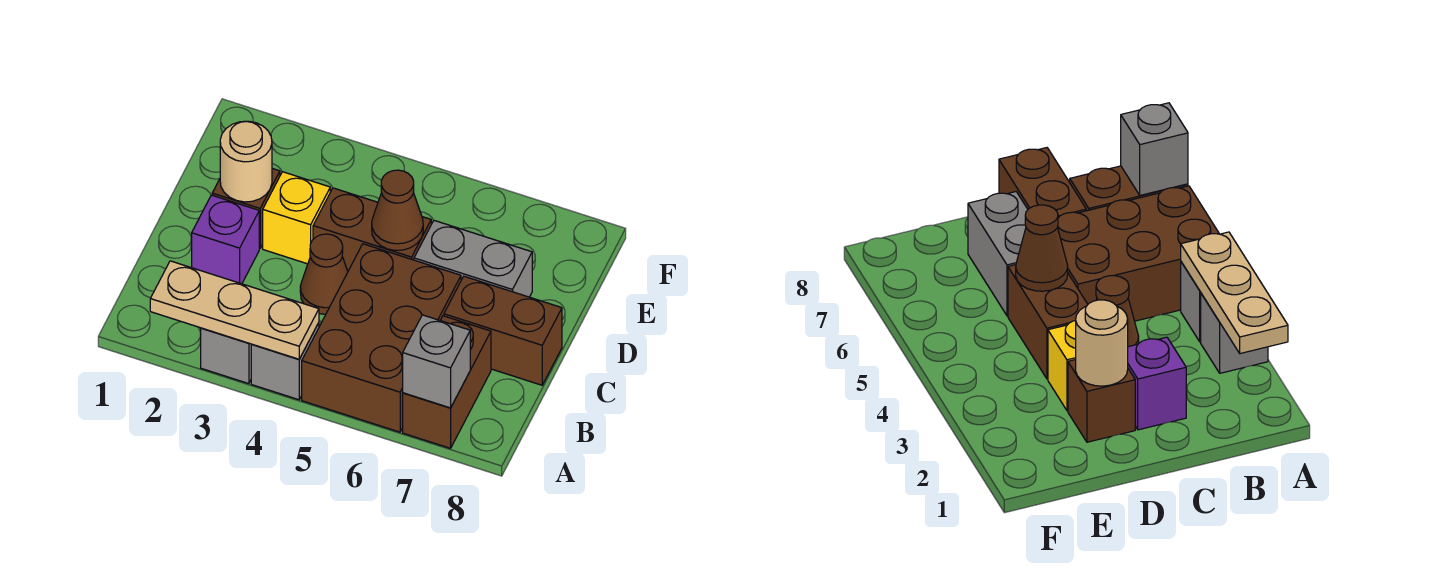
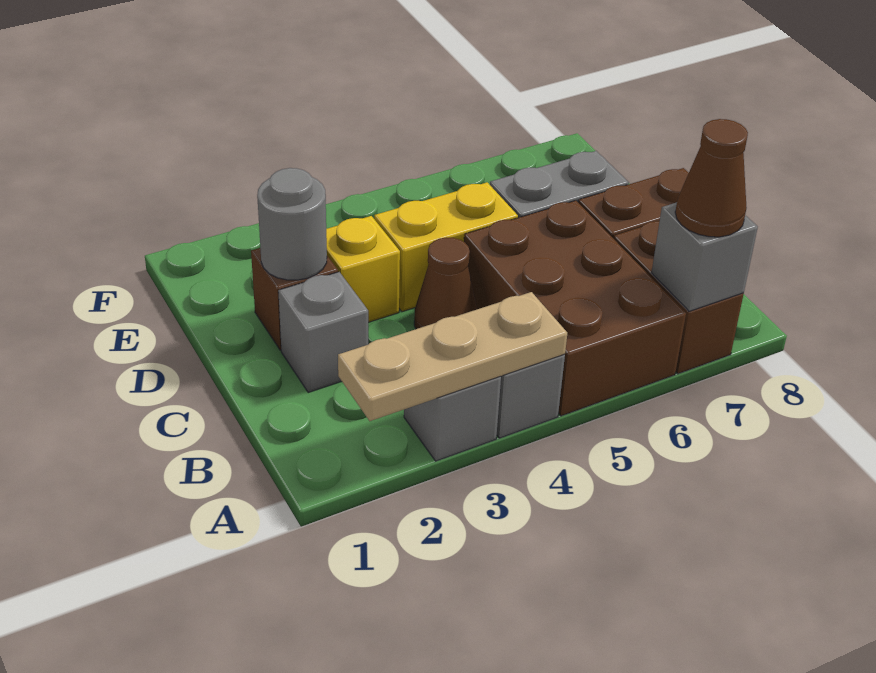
purple brick C2 level 1 -> grey brick C2 level 1
tan round brick D2 level 2 -> grey round brick D2 level 2
brown brick D4:D5 level 1 -> yellow brick D4:D5 level 1
brown cone D5 level 2 -> brown cone A7 level 3

